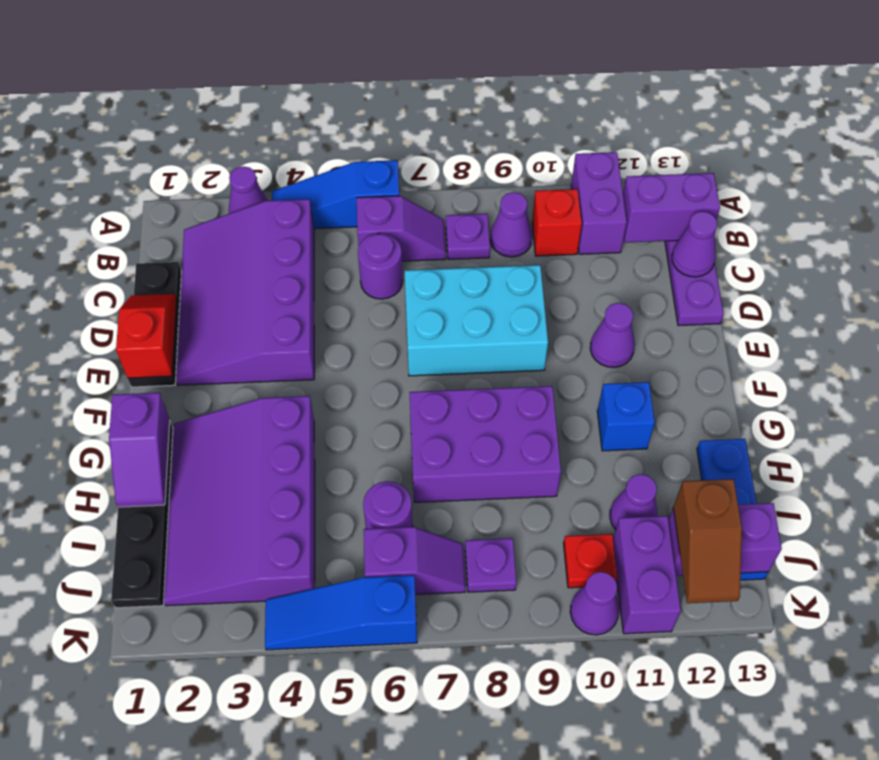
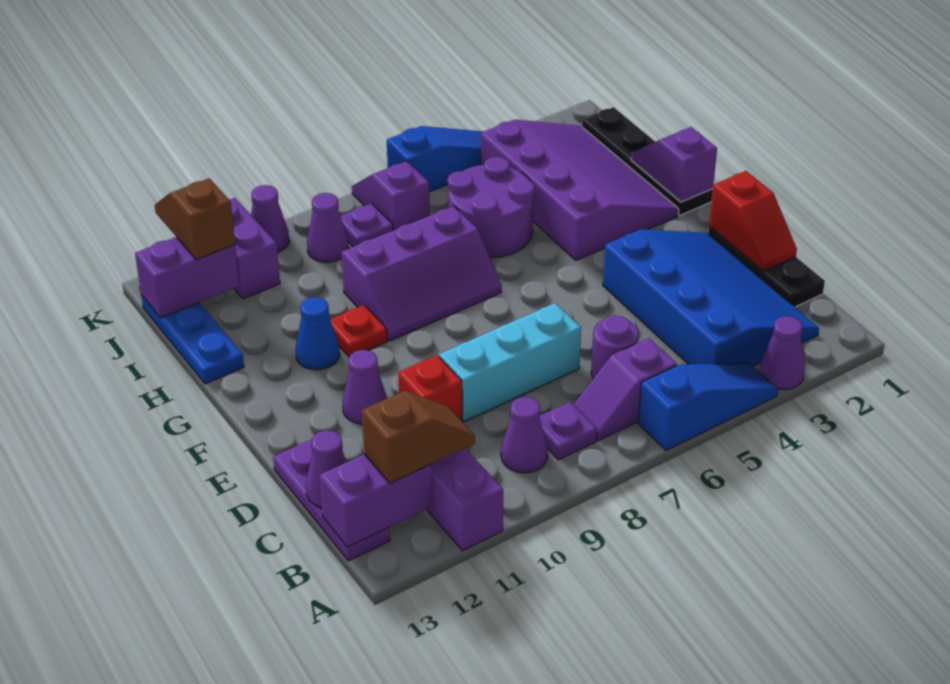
purple slope B2:E4 level 1 top 4 -> blue slope B2:E4 level 1 top 4
red brick B10 level 1 -> red brick D10 level 1
none -> brown slope B11:B12 level 3 top 12
cyan brick D7:E9 level 1 -> cyan brick D7:D9 level 1
purple brick G7:H9 level 1 -> purple slope G7:H9 level 1 top H
blue brick G11 level 1 -> blue cone G11 level 1
purple round brick I6 level 1 -> purple round brick H5:I6 level 1
purple cone I11 level 1 -> purple cone J9 level 1
purple slope J6:J7 level 1 top 6 -> purple slope J7:K7 level 1 top J
red plate J10 level 1 -> red plate G10 level 1

